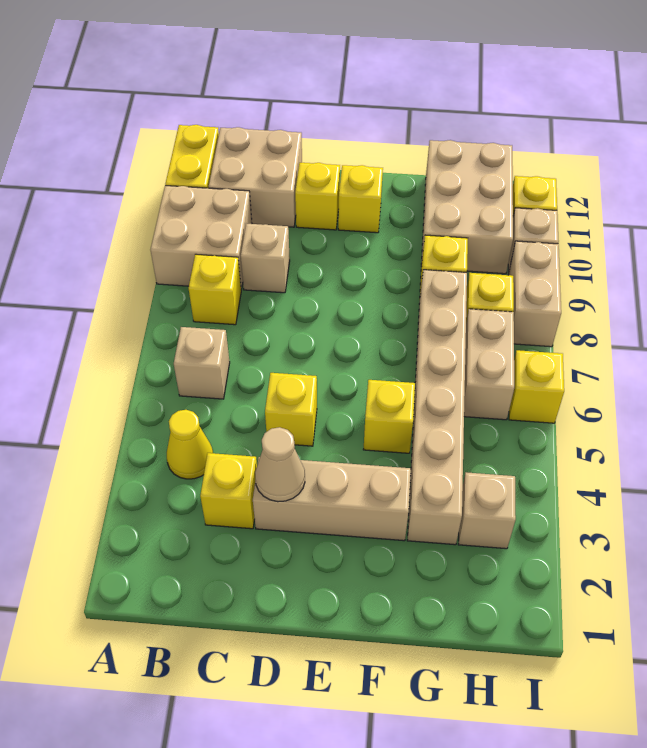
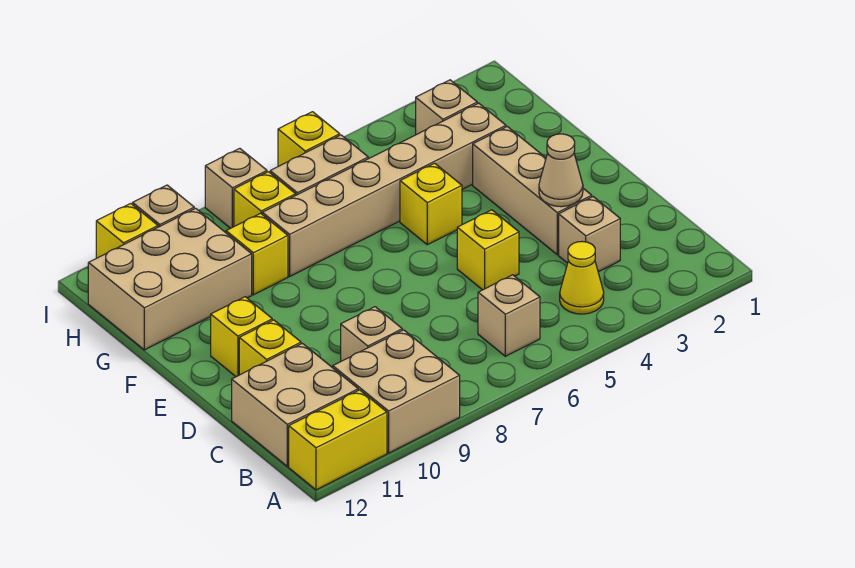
yellow brick B8 level 1 -> none
yellow brick C3 level 1 -> tan brick C3 level 1
tan brick I8:I9 level 1 -> tan brick I8 level 1

